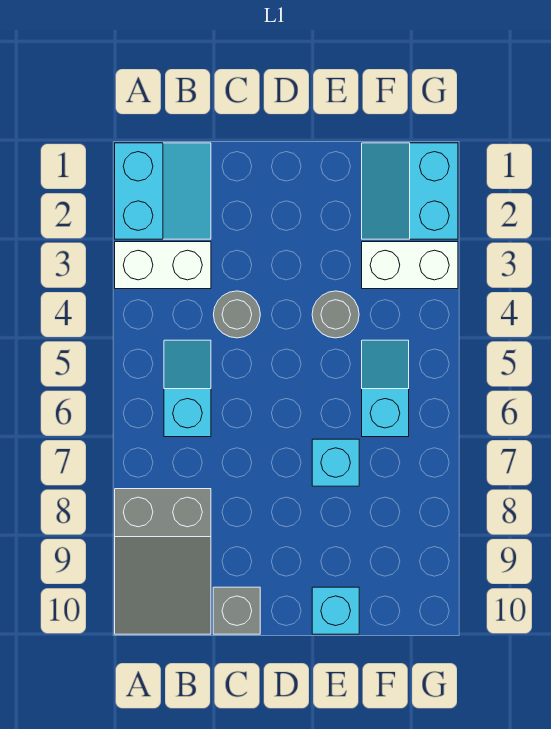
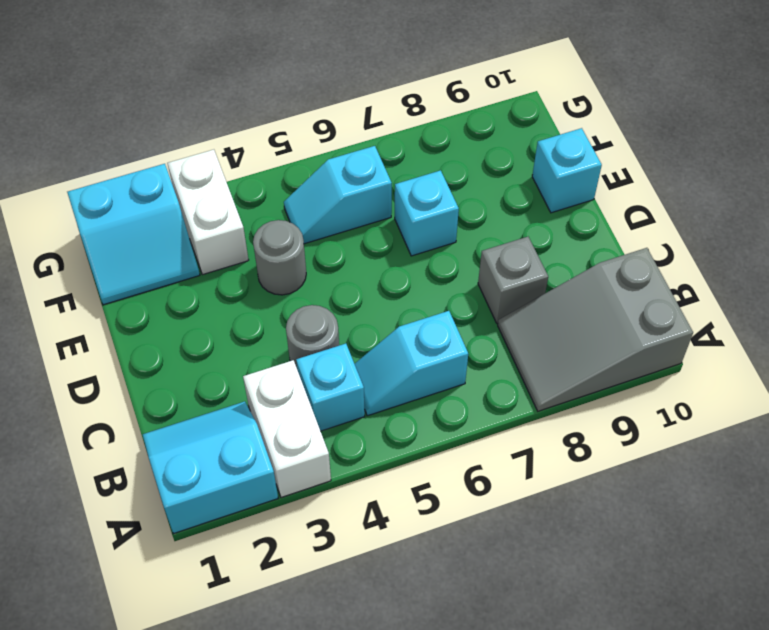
grey slope A8:B10 level 1 top 8 -> grey slope A8:B10 level 1 top 10
none -> cyan brick B4 level 1
grey brick C10 level 1 -> grey brick C8 level 1

